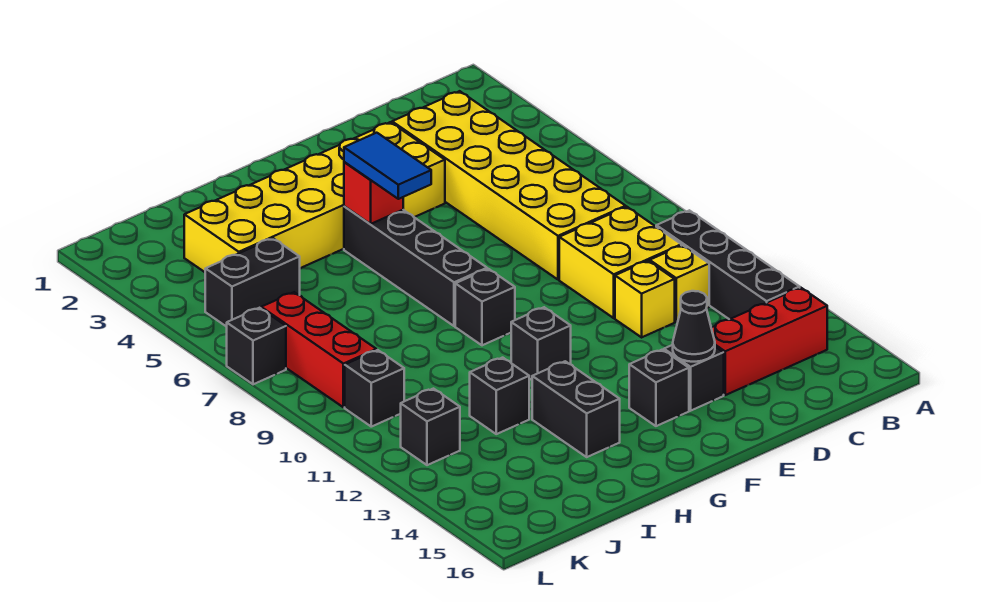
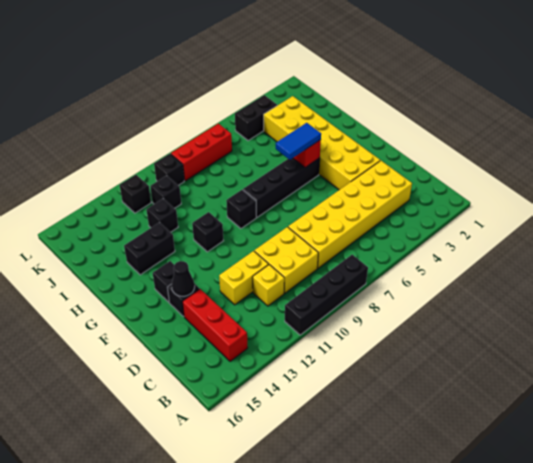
black brick B10:B13 level 1 -> black brick A8:A11 level 1
yellow brick D11 level 1 -> yellow brick D11:D12 level 1
black brick J5:K5 level 1 -> black brick K4:K5 level 1
black brick L7 level 1 -> black brick J11 level 1

